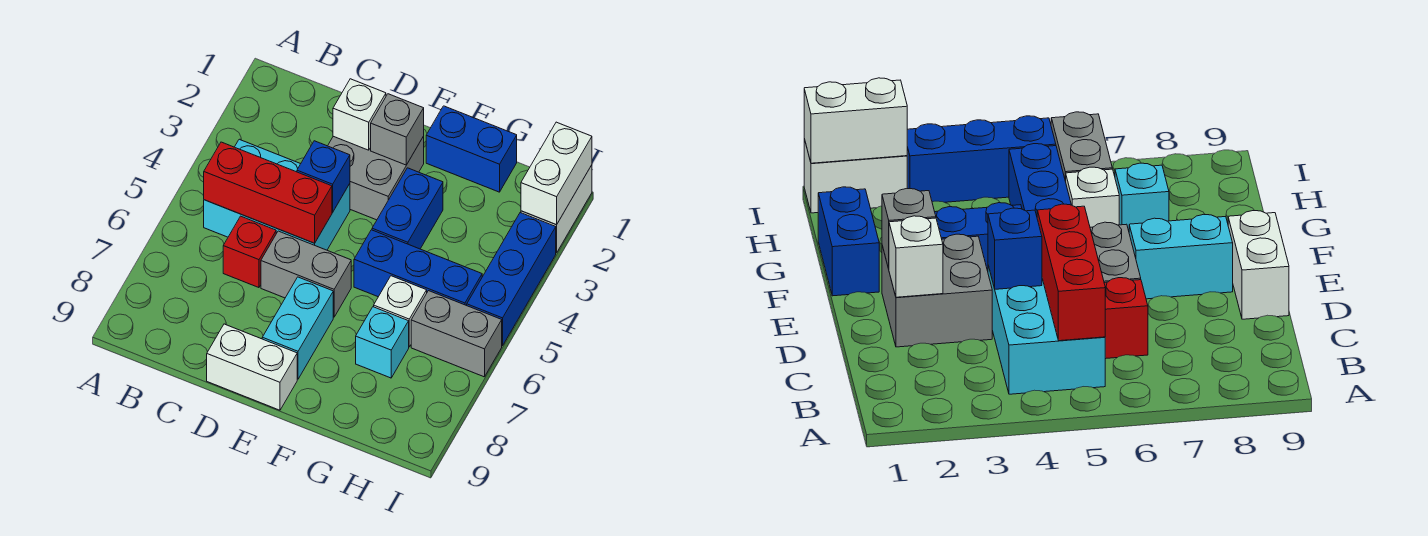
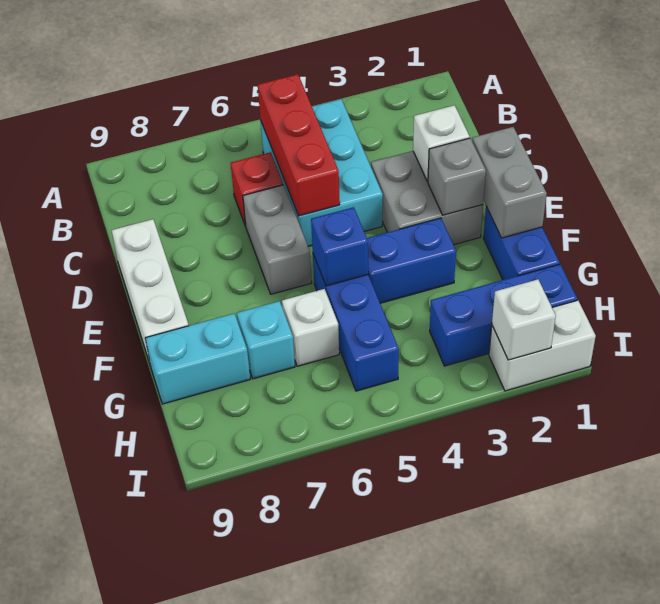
blue brick D4 level 2 -> blue brick F5 level 2
white brick D9:E9 level 1 -> white brick D9:F9 level 1
cyan brick E7:E8 level 1 -> cyan brick G8:G9 level 1
grey brick H6:I6 level 1 -> grey brick E1:F1 level 2
white brick I1:I2 level 2 -> white brick I2 level 2
blue brick I3:I5 level 1 -> blue brick H1:H3 level 1

